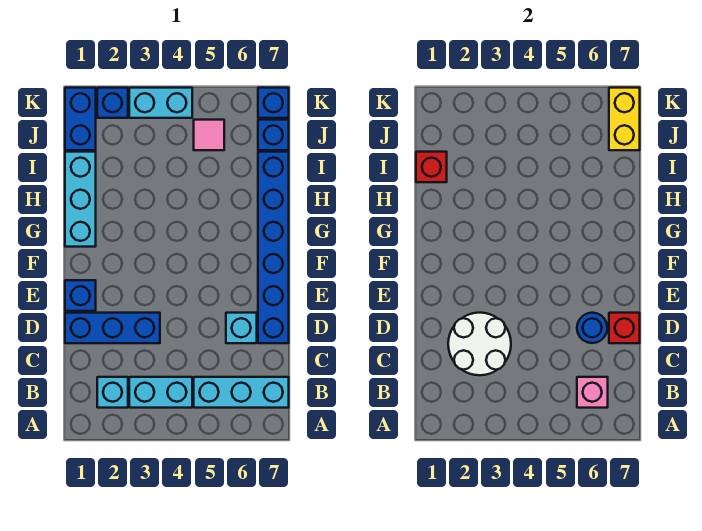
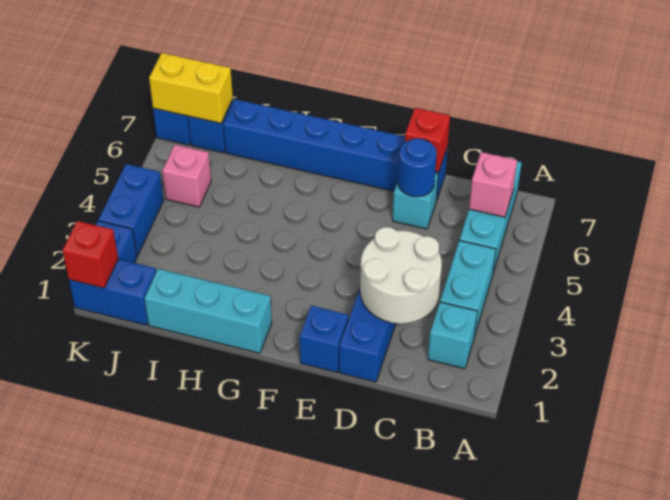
red brick I1 level 2 -> red brick K1 level 2
pink tile J5 level 1 -> pink brick J5 level 1
cyan brick K3:K4 level 1 -> blue brick K3:K4 level 1

